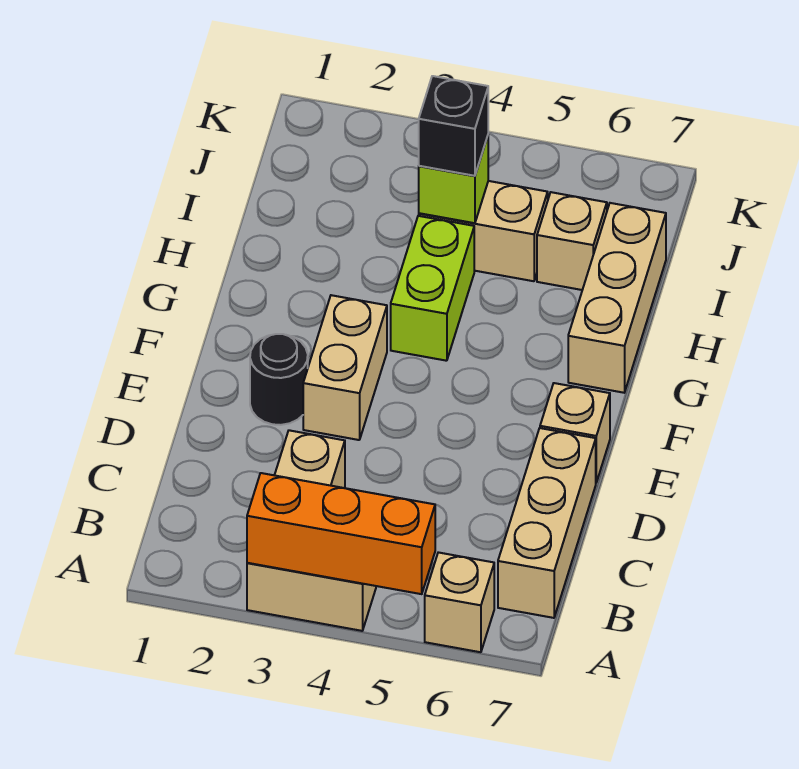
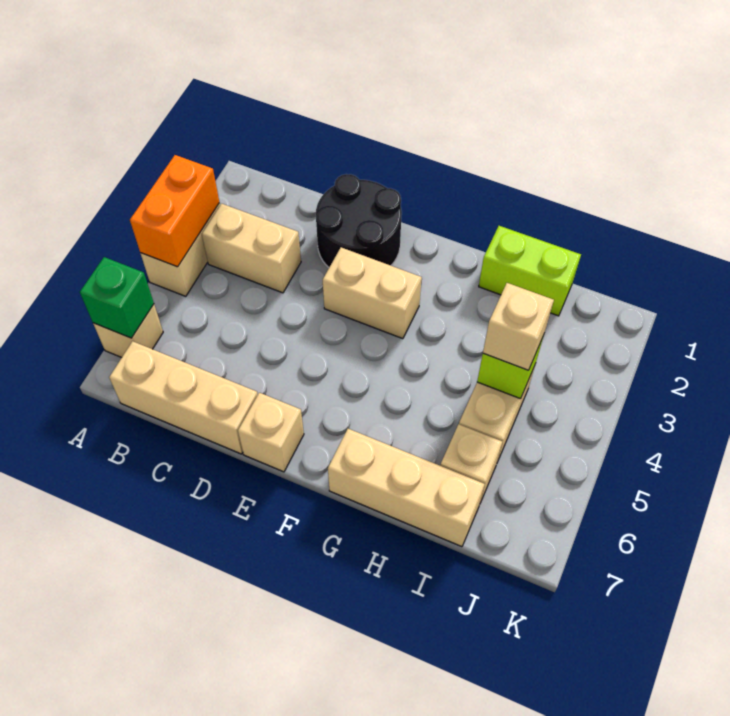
orange brick A3:A5 level 2 -> orange brick A3:A4 level 2
none -> green brick A6 level 2
black round brick E2 level 1 -> black round brick D1:E2 level 1
lime brick G4:H4 level 1 -> lime brick H1:I1 level 1
black brick I4 level 3 -> tan brick I4 level 3

